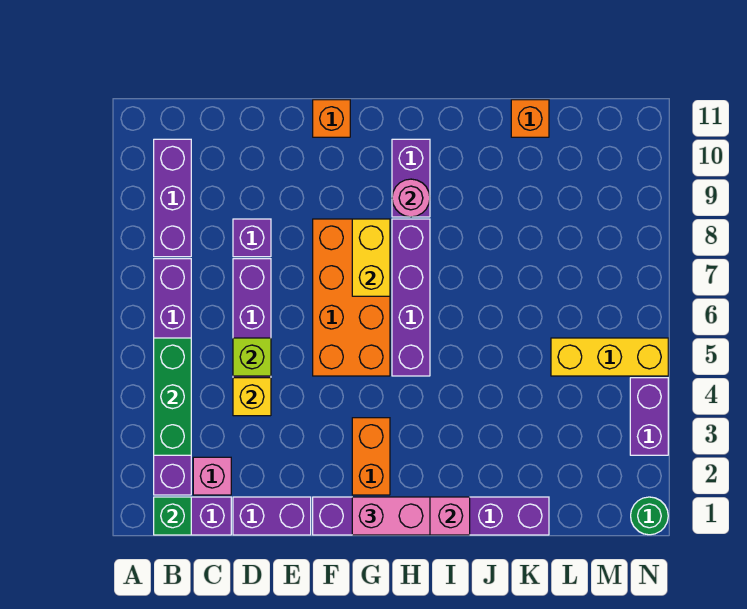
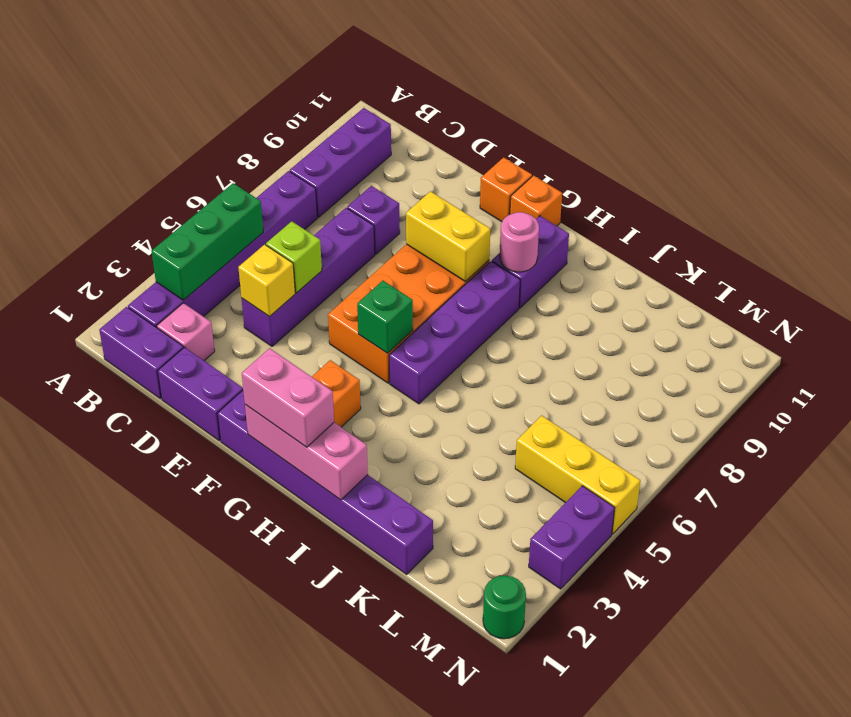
green brick B1 level 2 -> green brick G5 level 2
yellow brick G7:G8 level 2 -> yellow brick F8:G8 level 2
orange brick K11 level 1 -> orange brick G11 level 1

